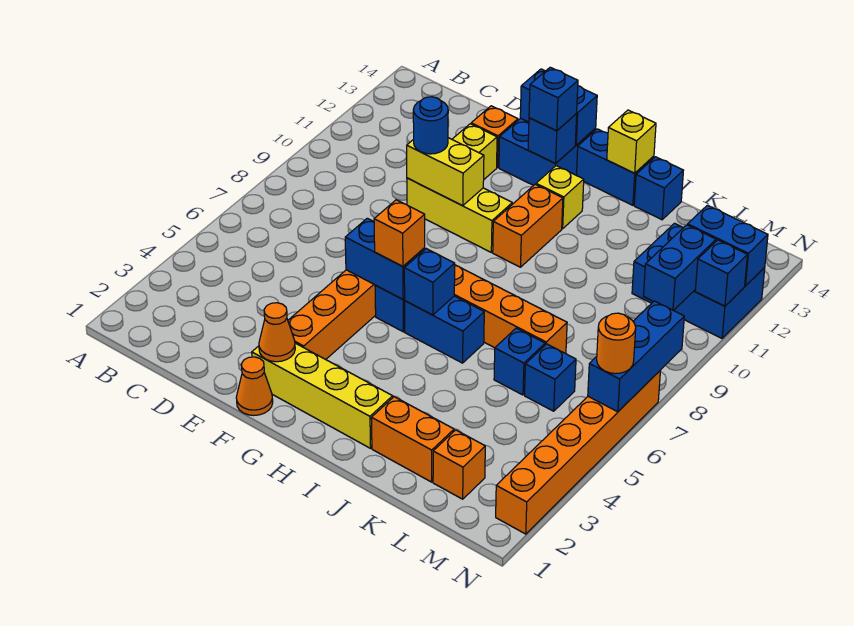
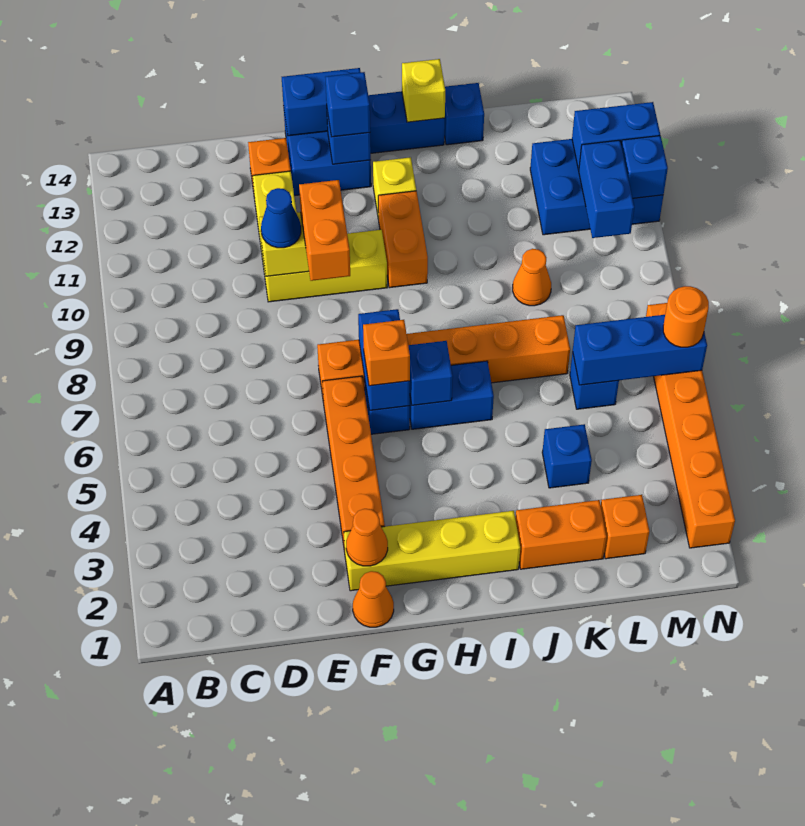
blue round brick E10 level 3 -> blue cone E10 level 3
blue brick F6:G6 level 2 -> blue brick G6:G7 level 2
none -> orange brick F9:F10 level 3
blue brick K6 level 1 -> blue brick K4 level 1
none -> orange cone K9 level 1
blue brick N6:N8 level 2 -> blue brick L6:N6 level 2

